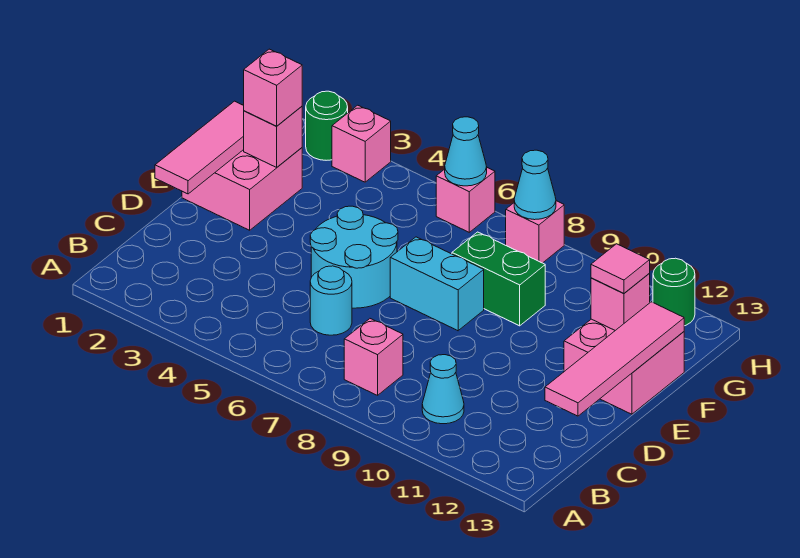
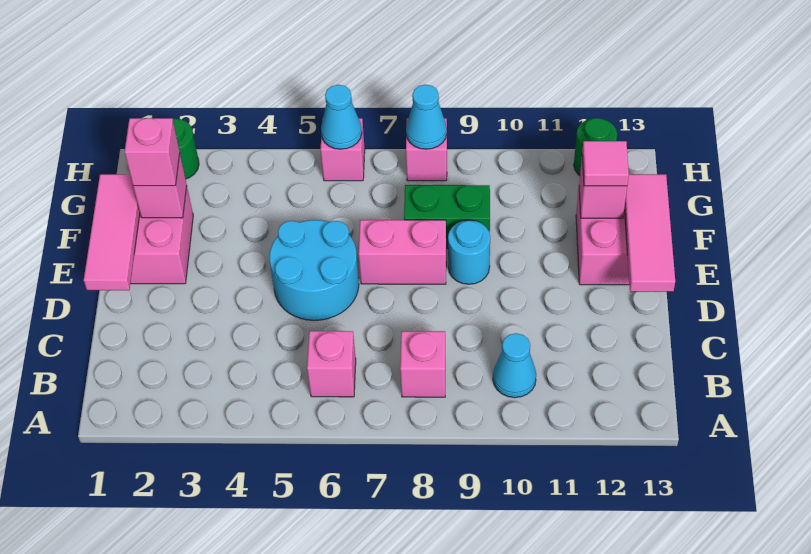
cyan round brick C6 level 1 -> cyan round brick E9 level 1
pink tile C13:F13 level 2 -> pink tile D13:F13 level 2
cyan brick E7:E8 level 1 -> pink brick E7:E8 level 1
pink brick H3 level 1 -> pink brick B6 level 1

